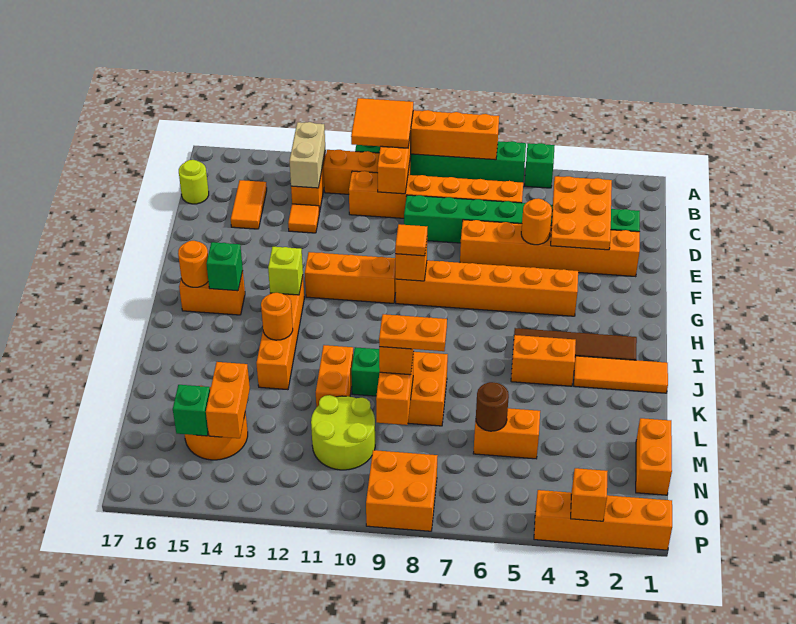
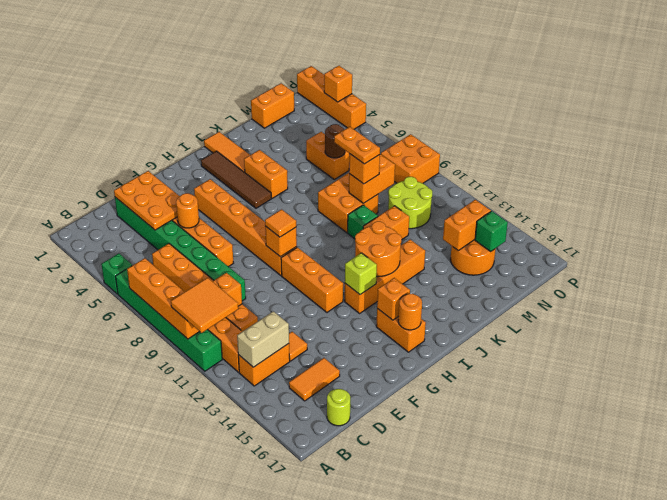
orange plate C3:E4 level 2 -> orange plate D2:E4 level 2
green brick H15 level 2 -> orange brick H15 level 2
orange round brick J13 level 2 -> orange round brick I12:J13 level 2

